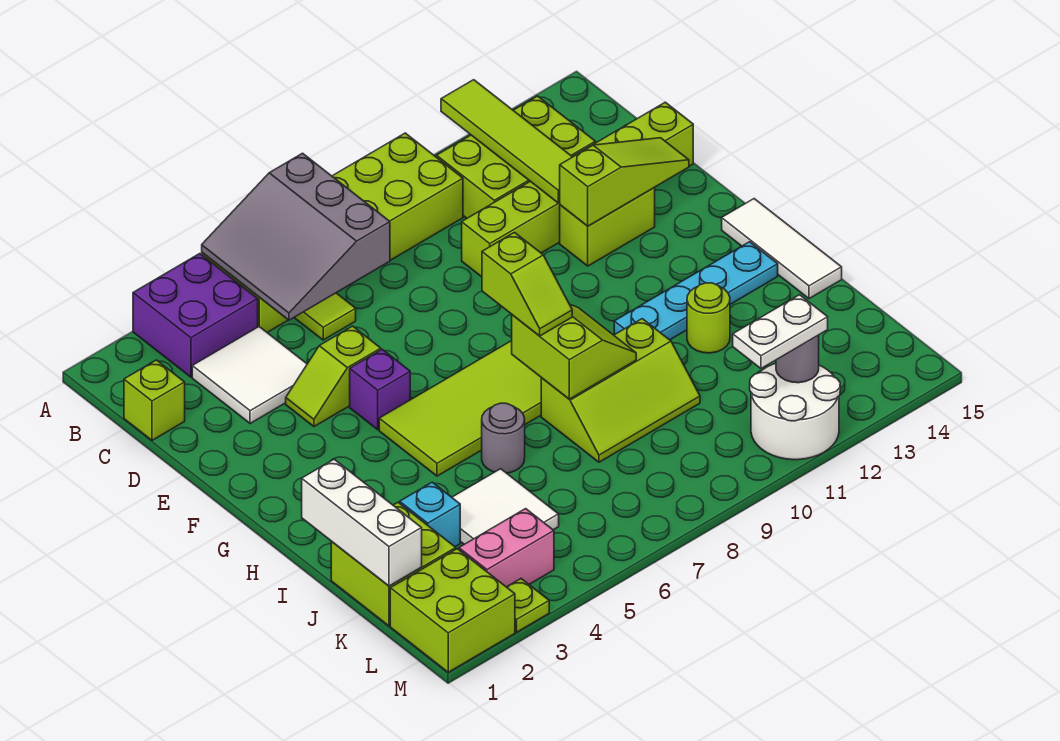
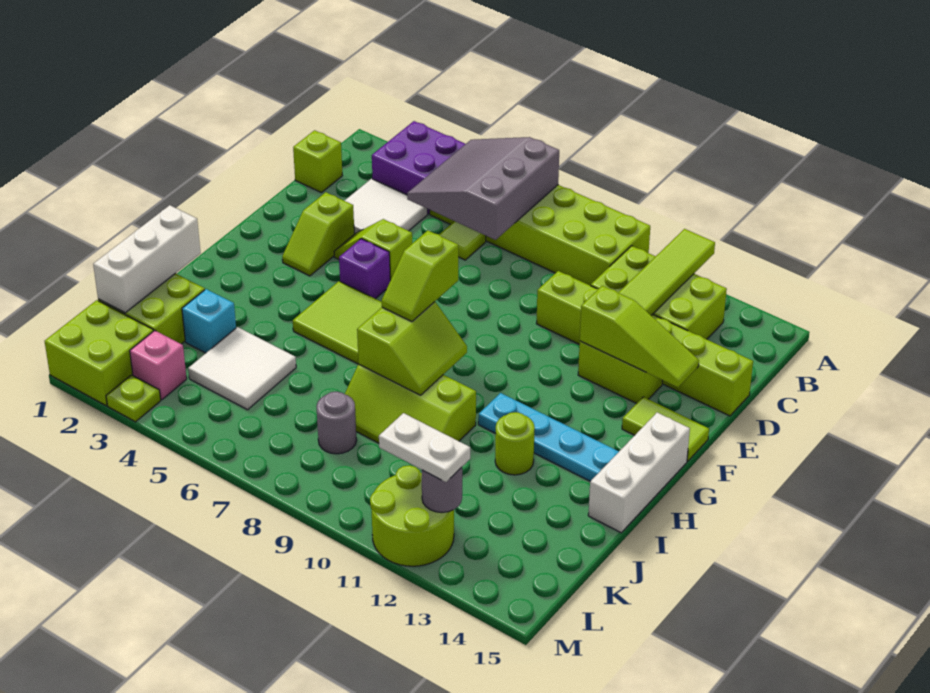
none -> lime slope E3:F3 level 1 top E
none -> lime tile F14:F15 level 1
white tile G15:I15 level 1 -> white brick G15:I15 level 1
grey round brick I6 level 1 -> grey round brick K8 level 1
pink brick L3:L4 level 1 -> pink brick L3 level 1
white round brick L11:M12 level 1 -> lime round brick L11:M12 level 1

